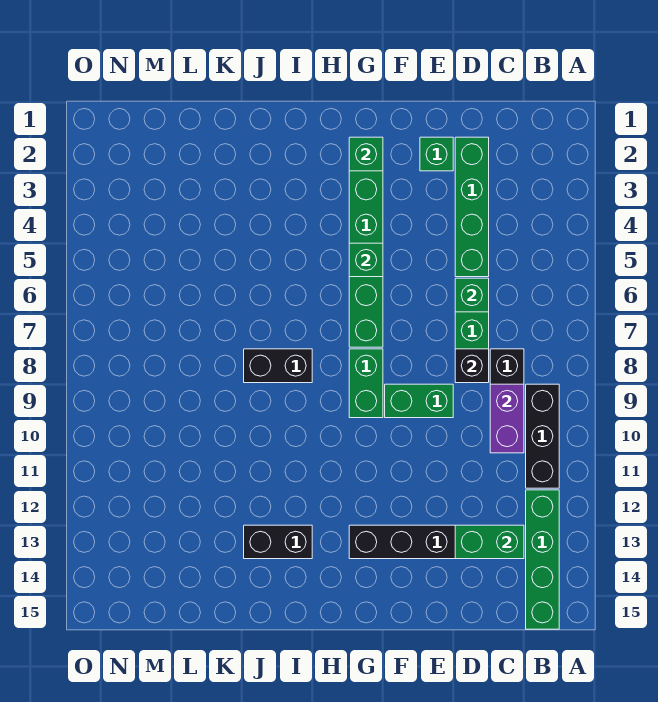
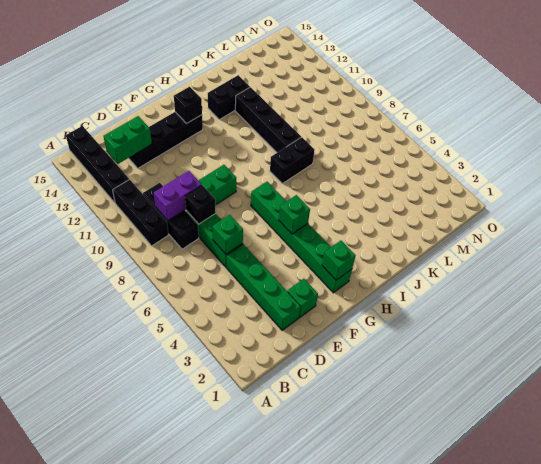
green brick B12:B15 level 1 -> black brick B12:B15 level 1
purple brick C9:C10 level 2 -> purple brick C9:D9 level 2
green brick G8:G9 level 1 -> none
none -> black brick G13 level 2
none -> black brick J9:J12 level 1

